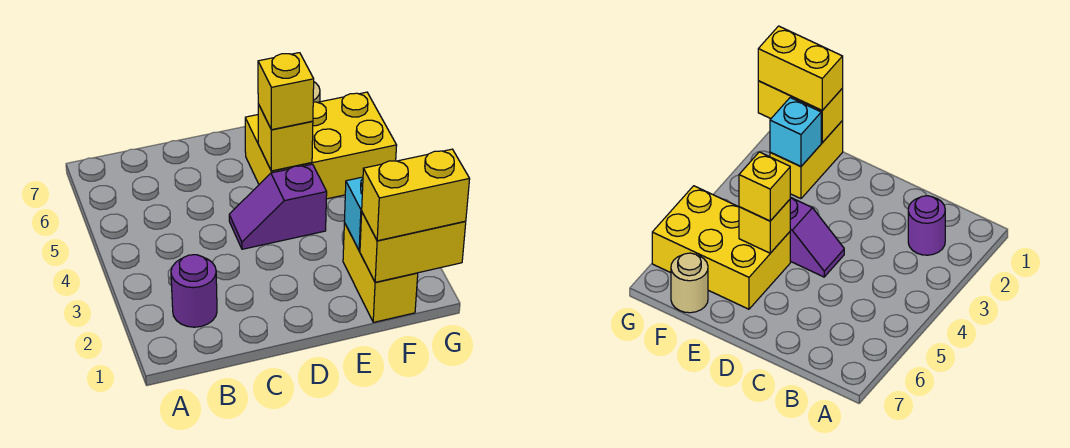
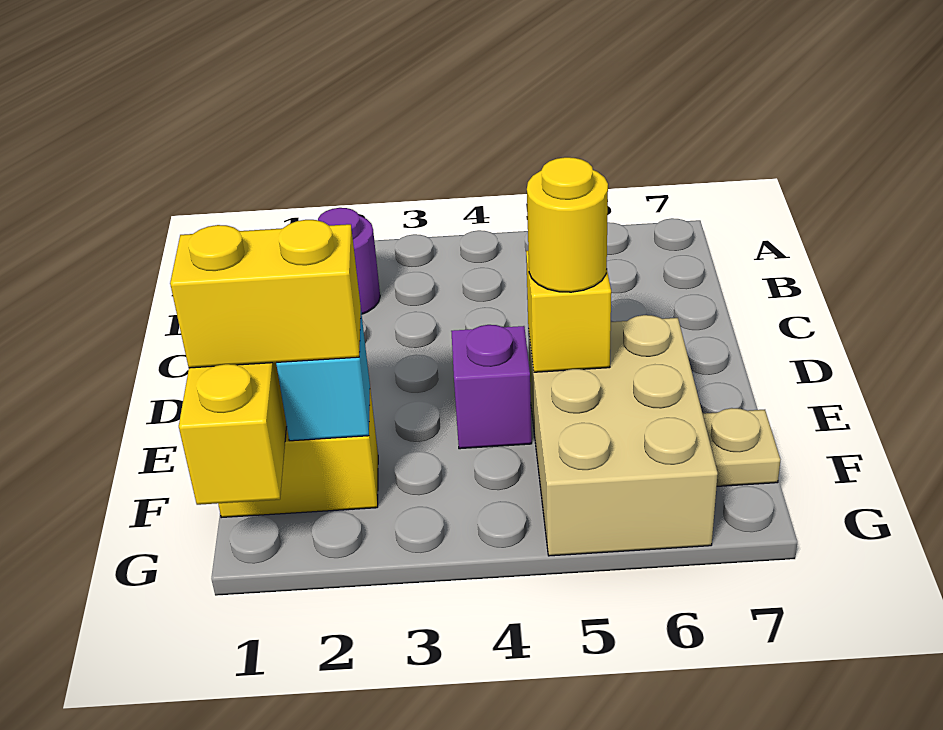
yellow brick E5:G6 level 1 -> tan brick E5:G6 level 1
yellow brick E5 level 3 -> yellow round brick E5 level 3
yellow brick F1:G1 level 3 -> yellow brick F1:F2 level 3
tan round brick F7 level 1 -> tan plate F7 level 1

